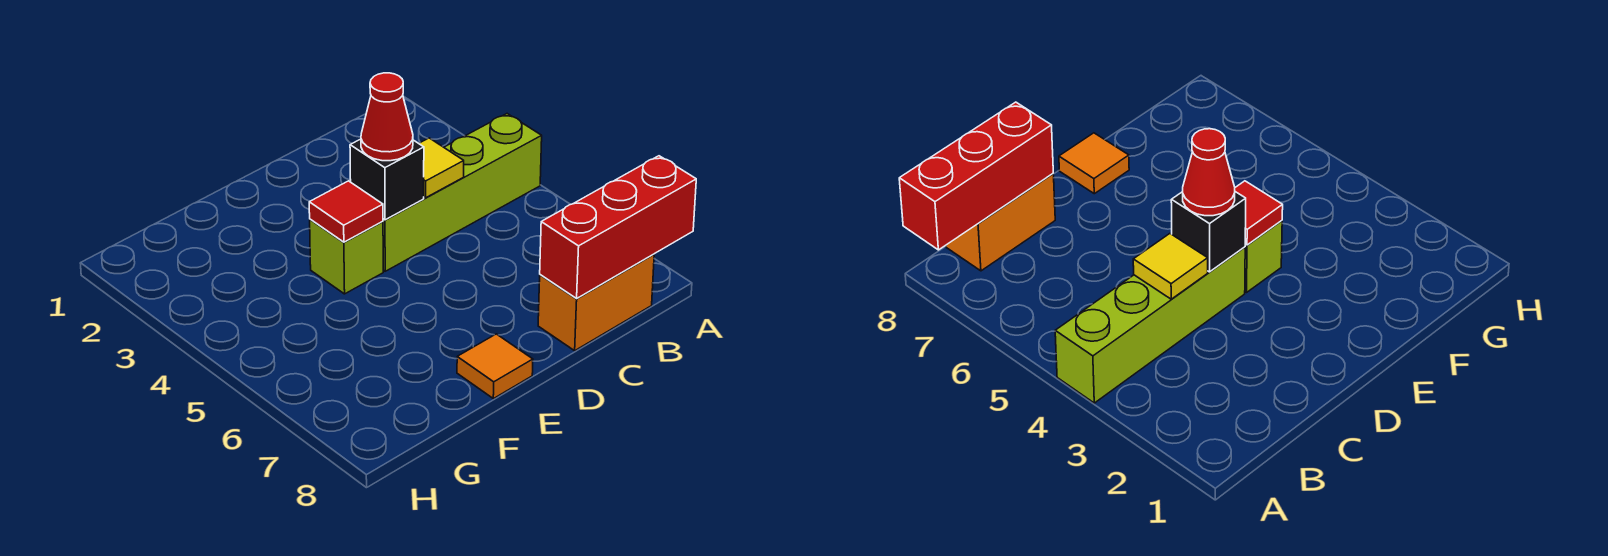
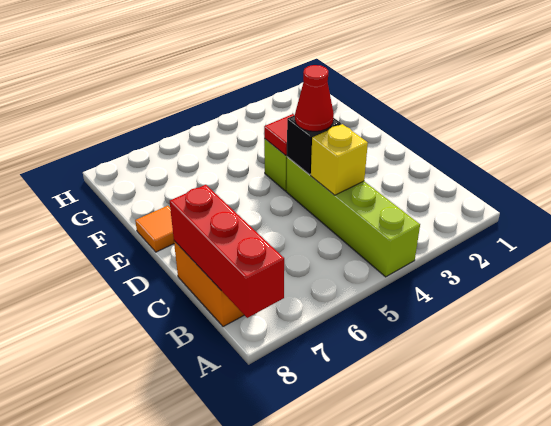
yellow tile C4 level 2 -> yellow brick C4 level 2

